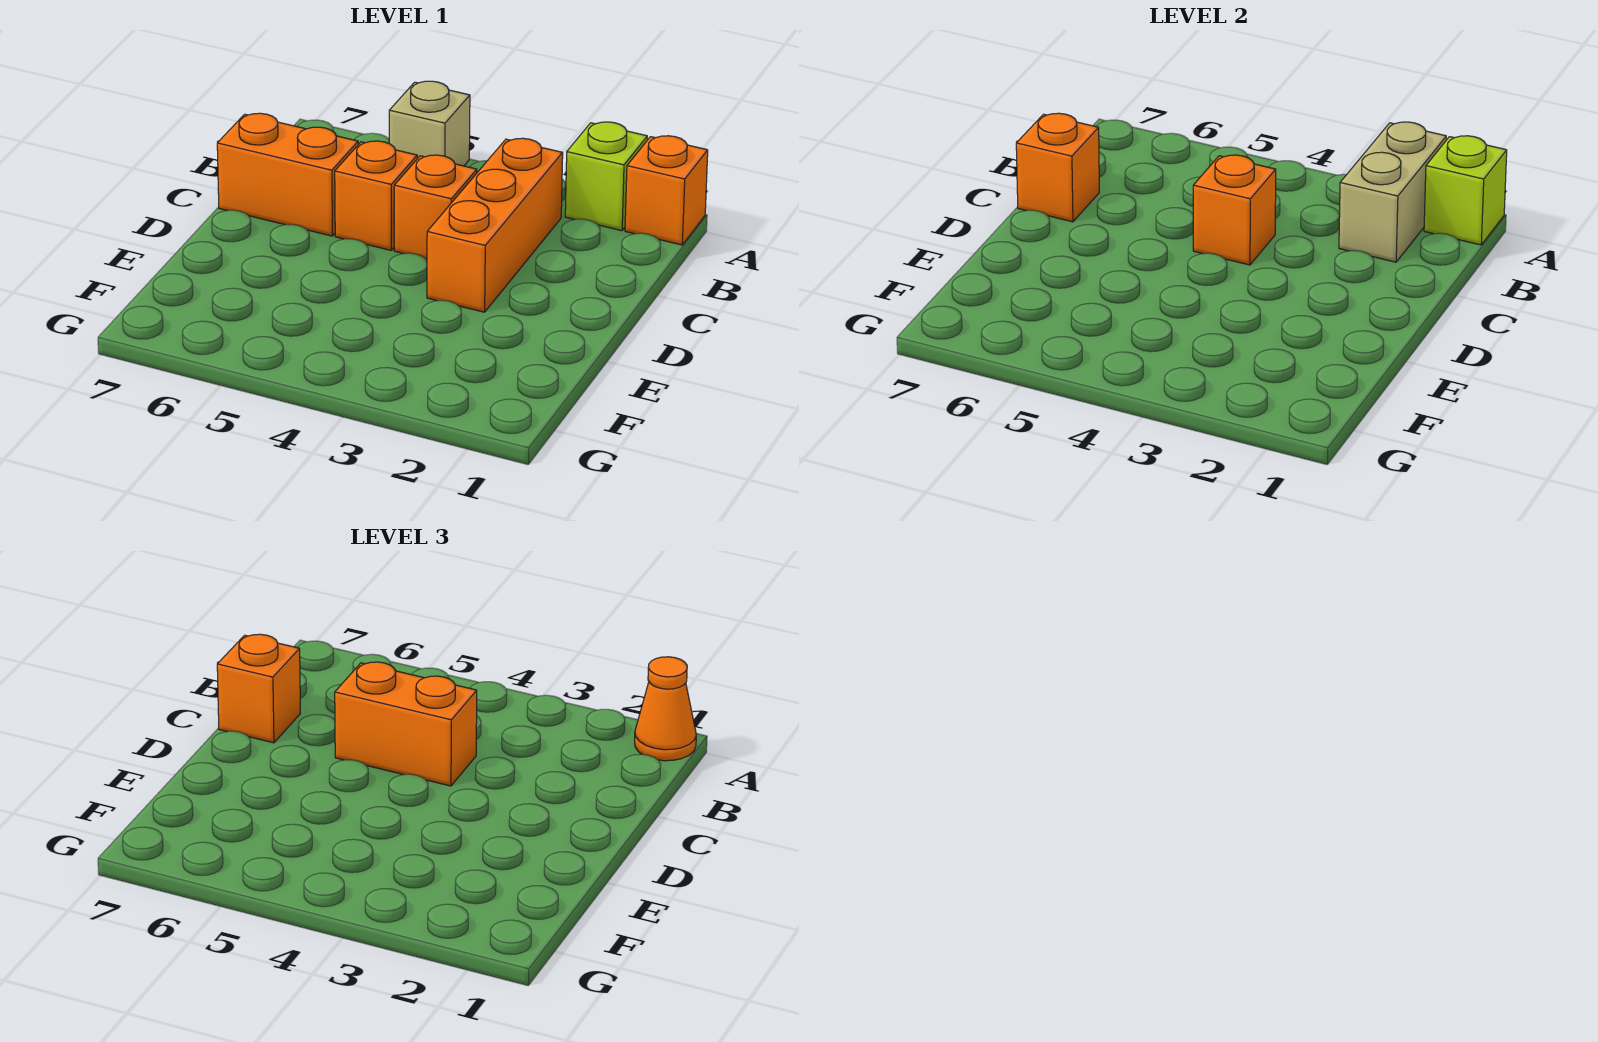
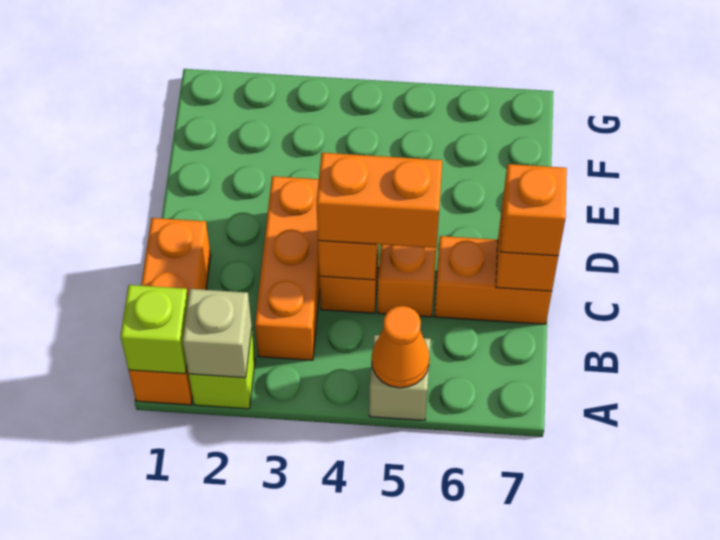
orange brick A1 level 1 -> orange brick A1:C1 level 1
orange cone A1 level 3 -> orange cone A5 level 2
tan brick A2:B2 level 2 -> tan brick A2 level 2

